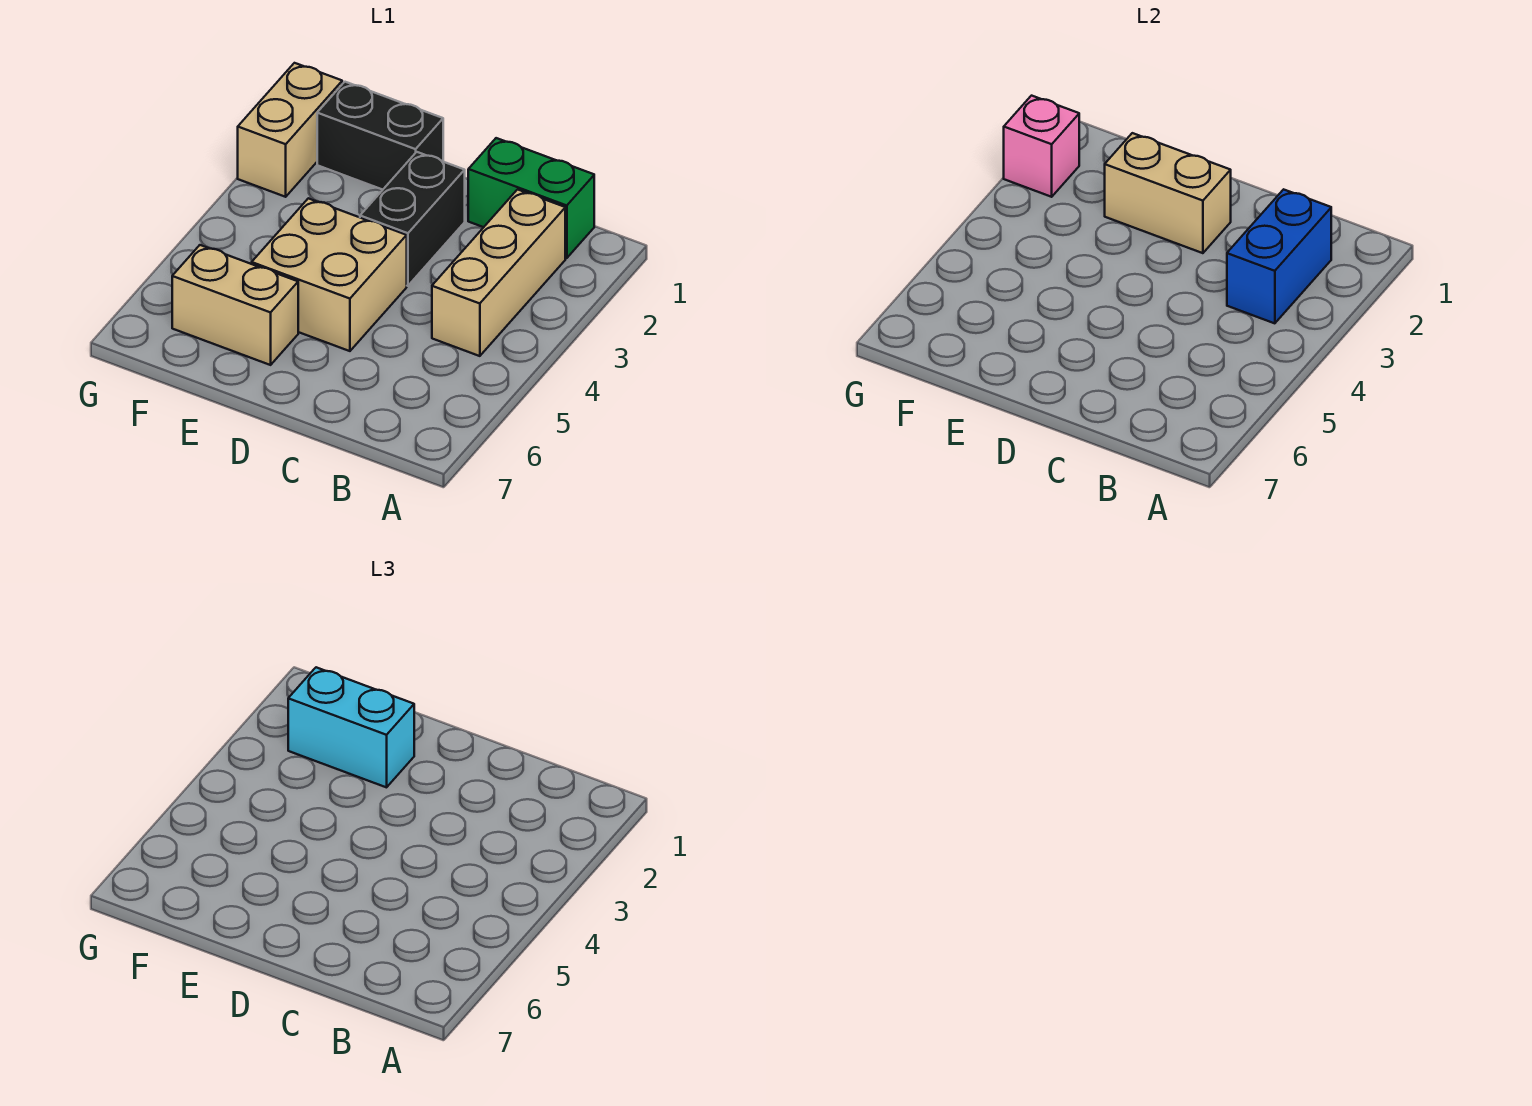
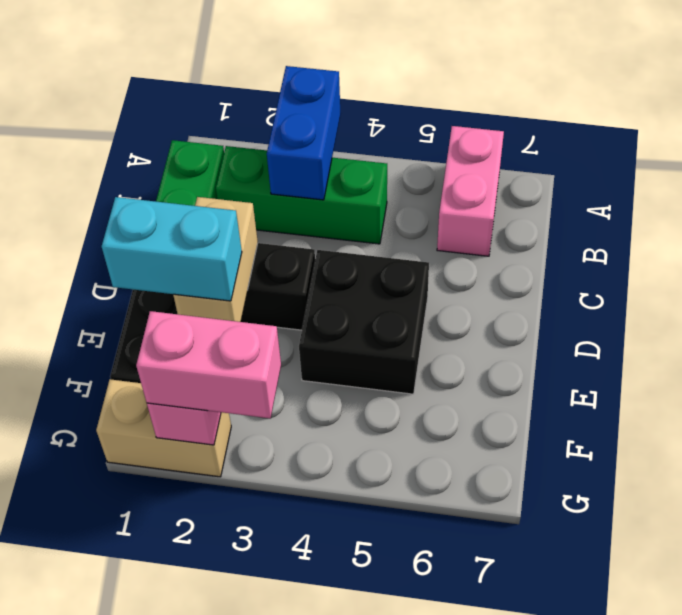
none -> pink brick A6:B6 level 1
tan brick B2:B4 level 1 -> green brick B2:B4 level 1
blue brick B2:B3 level 2 -> blue brick A3:B3 level 2
tan brick D4:E5 level 1 -> black brick D4:E5 level 1
cyan brick E2:F2 level 3 -> cyan brick E1:E2 level 3
tan brick E6:F6 level 1 -> none
none -> pink brick G2:G3 level 3

